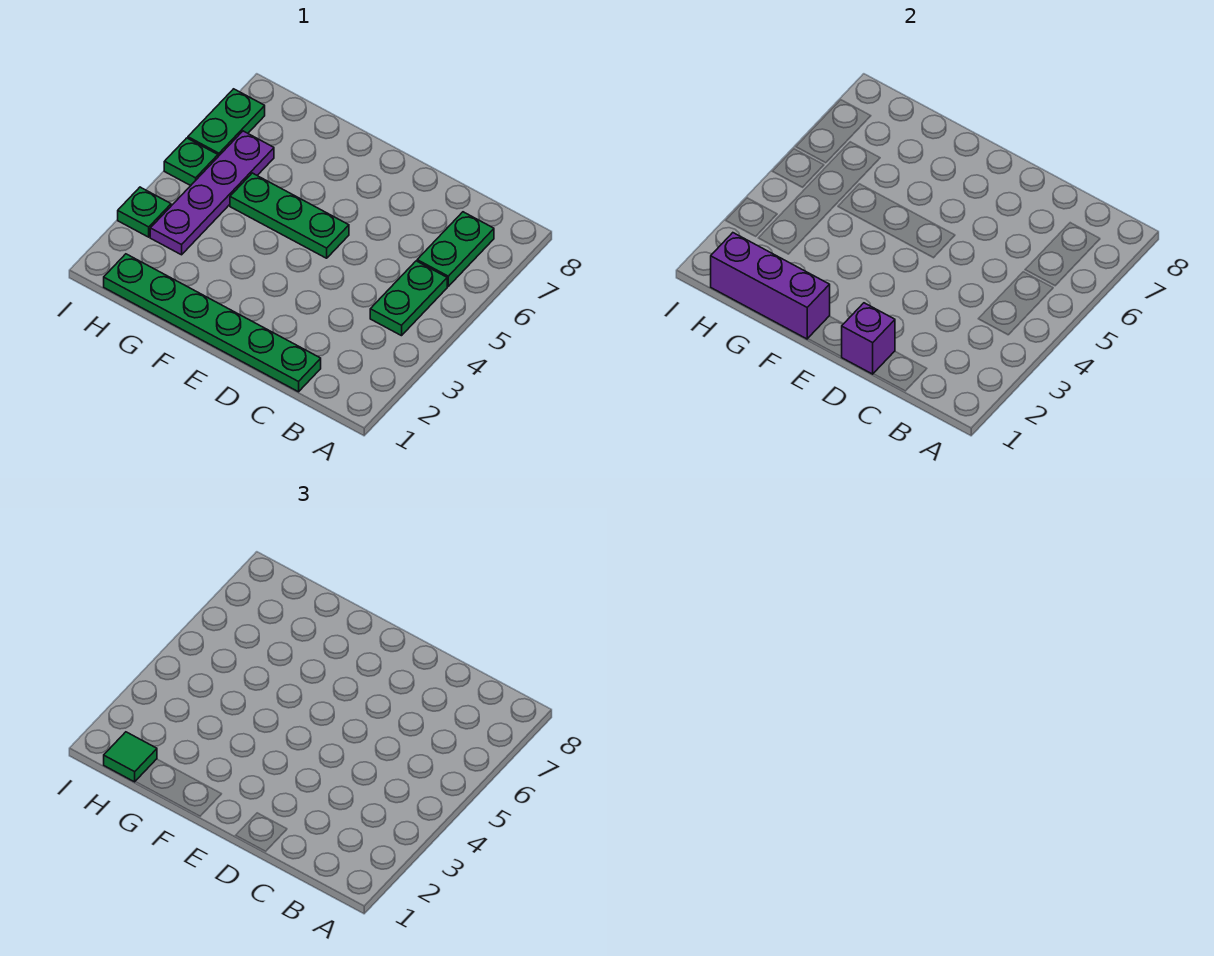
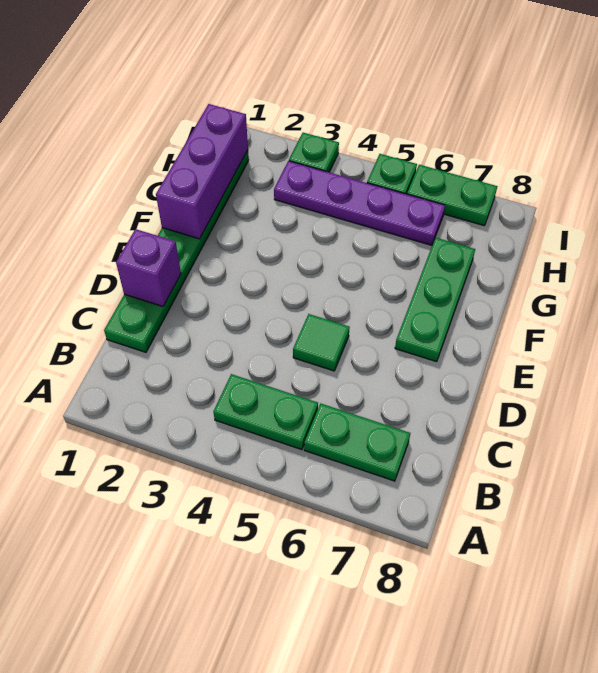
green plate E5:G5 level 1 -> green plate E7:G7 level 1
green tile H1 level 3 -> green tile D5 level 1

